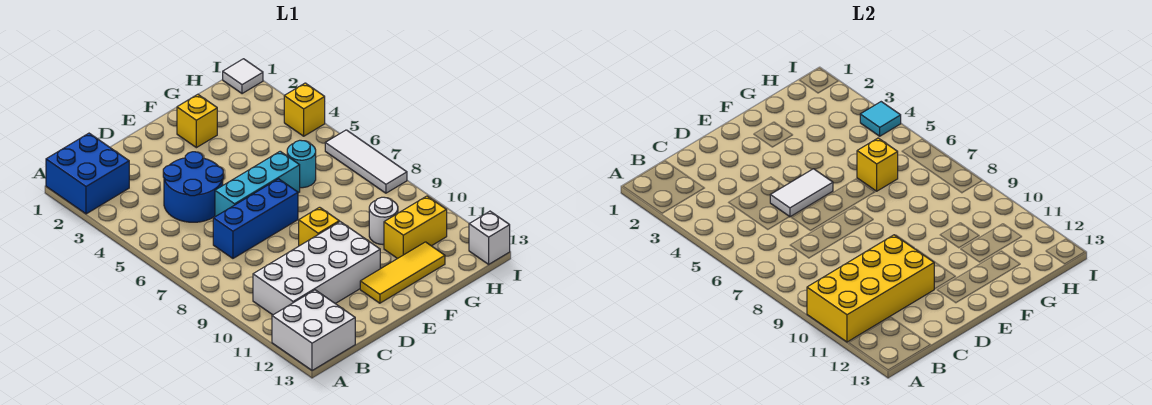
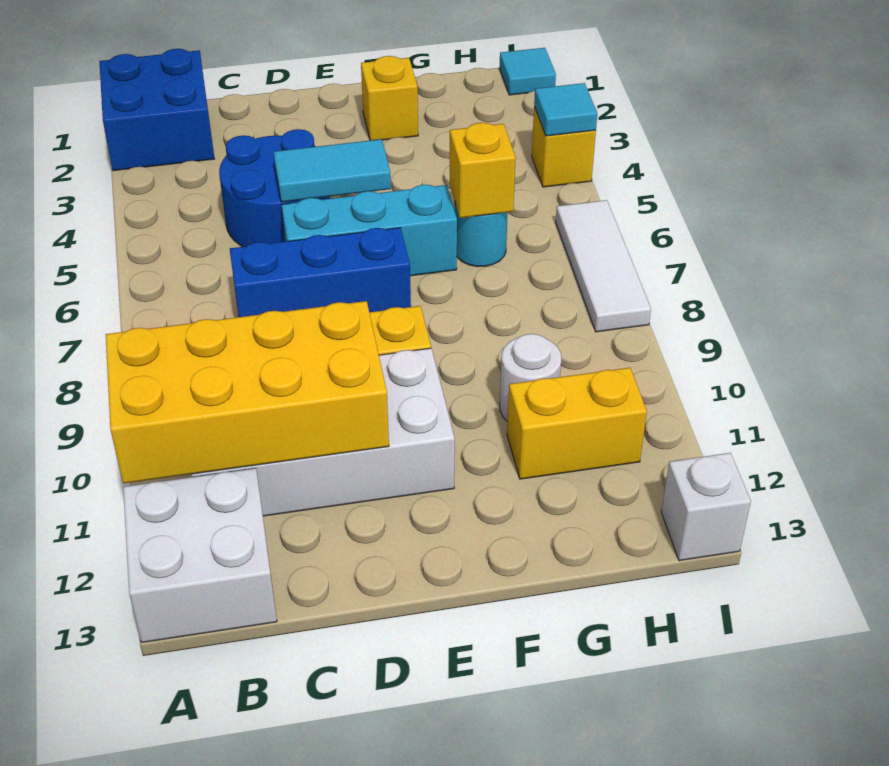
white tile D5:E5 level 2 -> cyan tile D5:E5 level 2
yellow tile E12:G12 level 1 -> none
white tile I1 level 1 -> cyan tile I1 level 1

